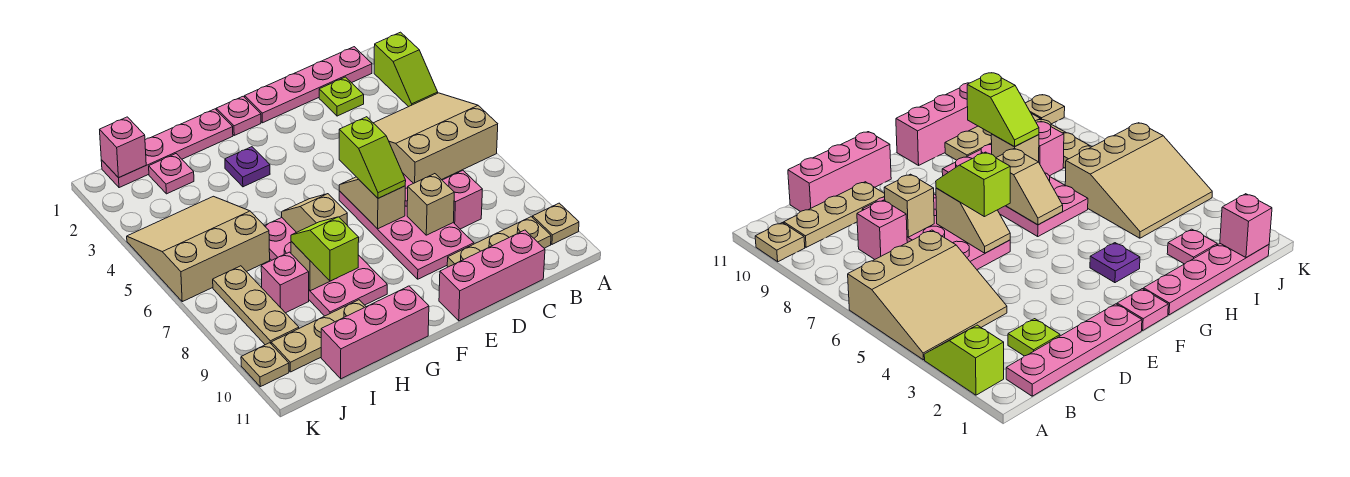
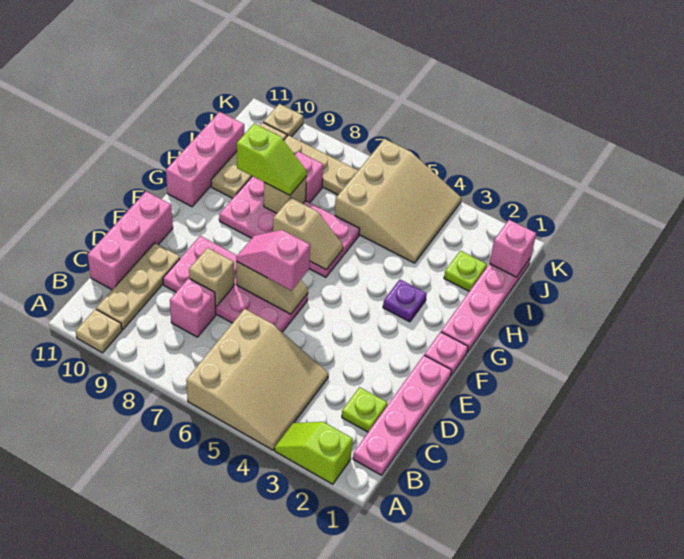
lime slope E6:E7 level 3 top 6 -> pink slope E6:E7 level 3 top 6
pink plate I2 level 1 -> lime plate I2 level 1

